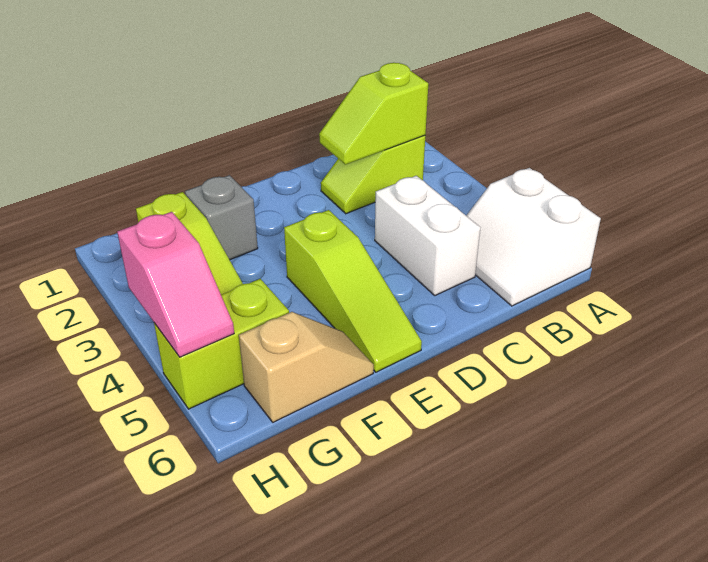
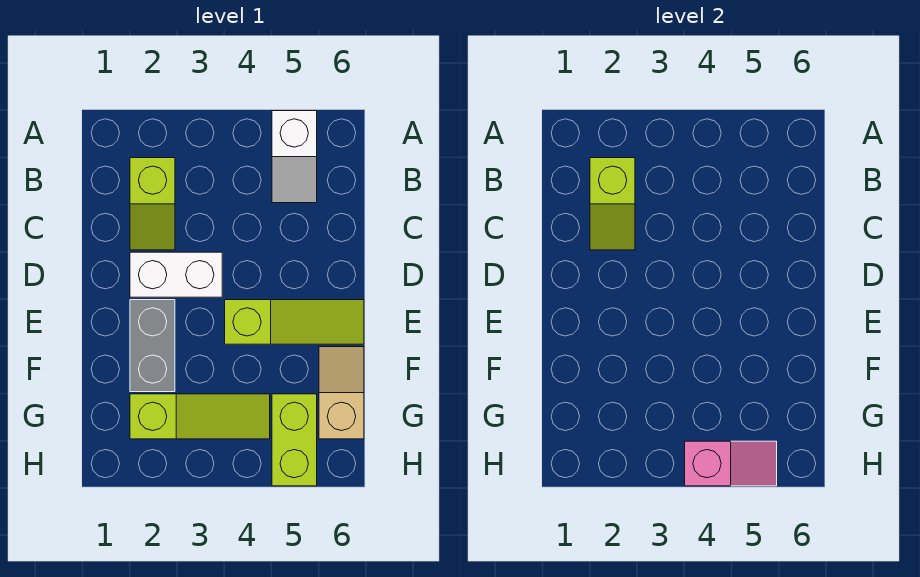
white slope A5:B6 level 1 top A -> white slope A5:B5 level 1 top A
white brick C4:C5 level 1 -> white brick D2:D3 level 1
grey brick F2 level 1 -> grey brick E2:F2 level 1

